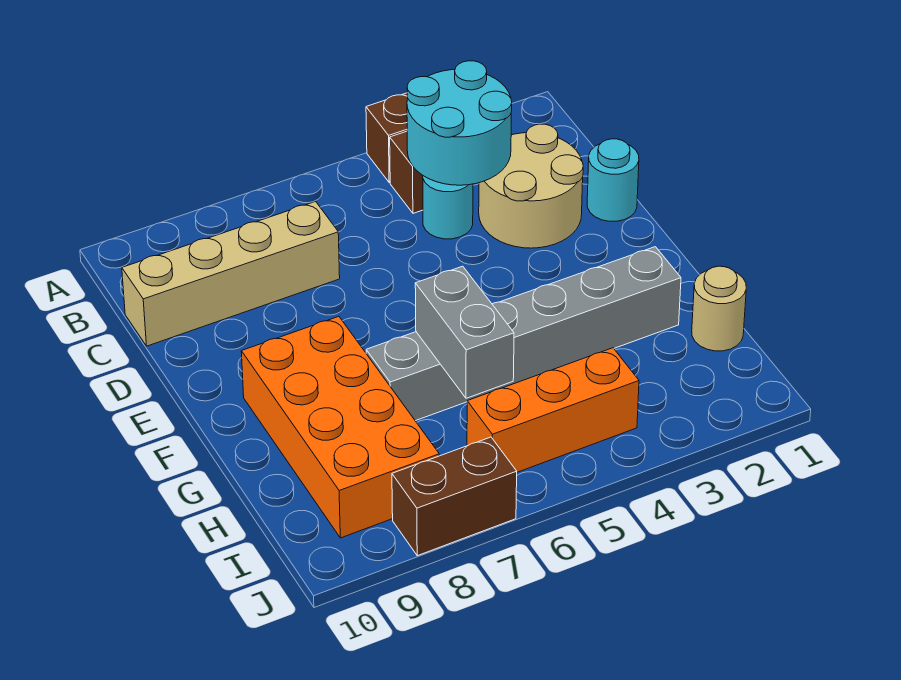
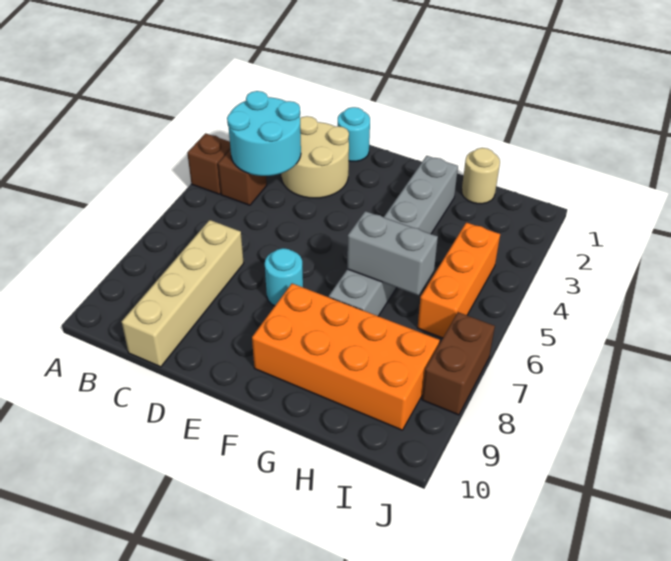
cyan round brick C4 level 1 -> cyan round brick E7 level 1

